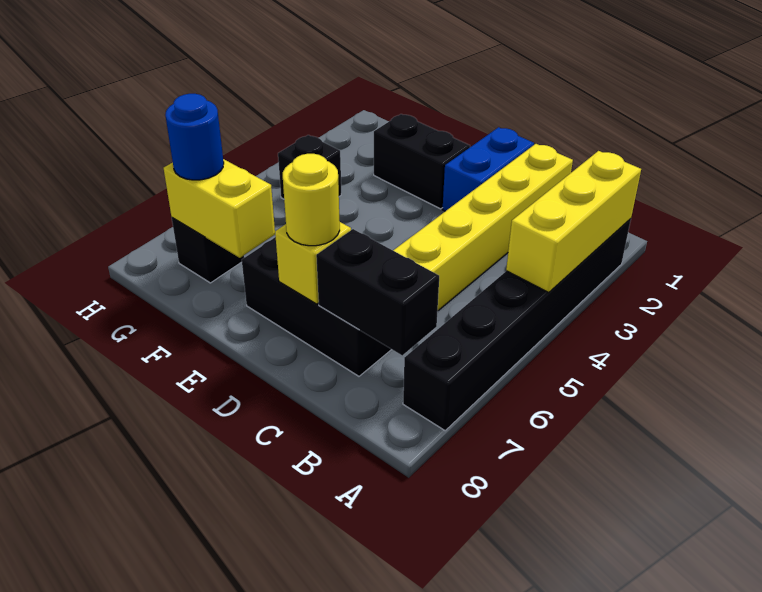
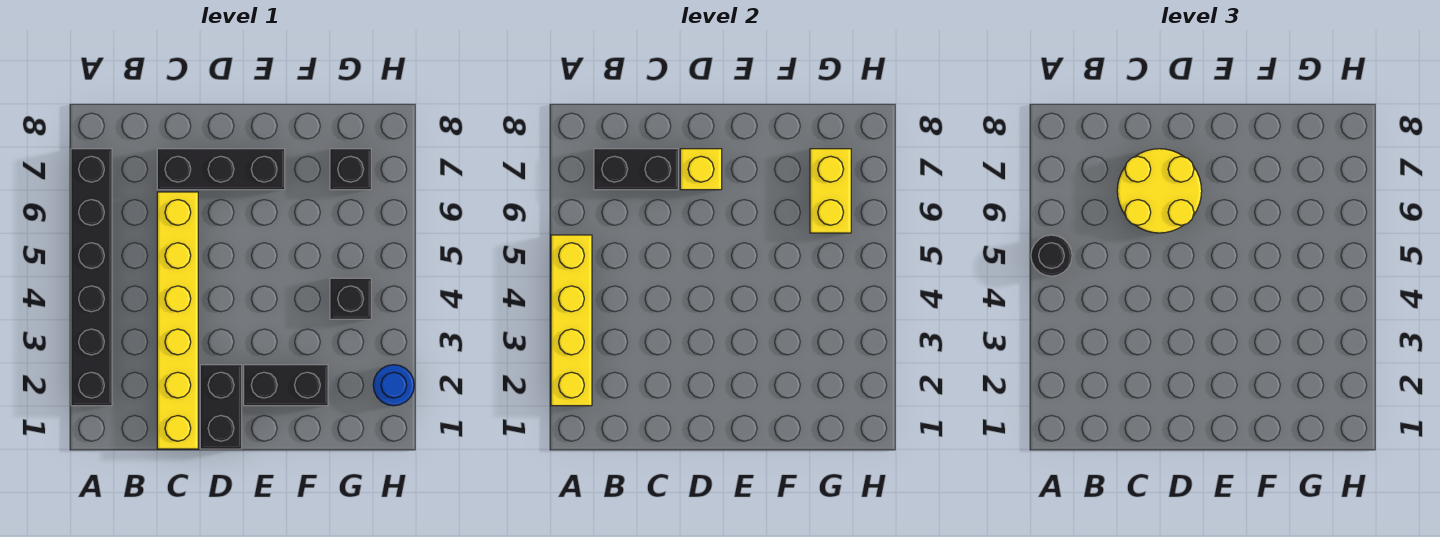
yellow brick A2:A4 level 2 -> yellow brick A2:A5 level 2
none -> black round brick A5 level 3
blue brick D1:D2 level 1 -> black brick D1:D2 level 1
yellow round brick D7 level 3 -> yellow round brick C6:D7 level 3
yellow brick F7:G7 level 2 -> yellow brick G6:G7 level 2
blue round brick G7 level 3 -> blue round brick H2 level 1

